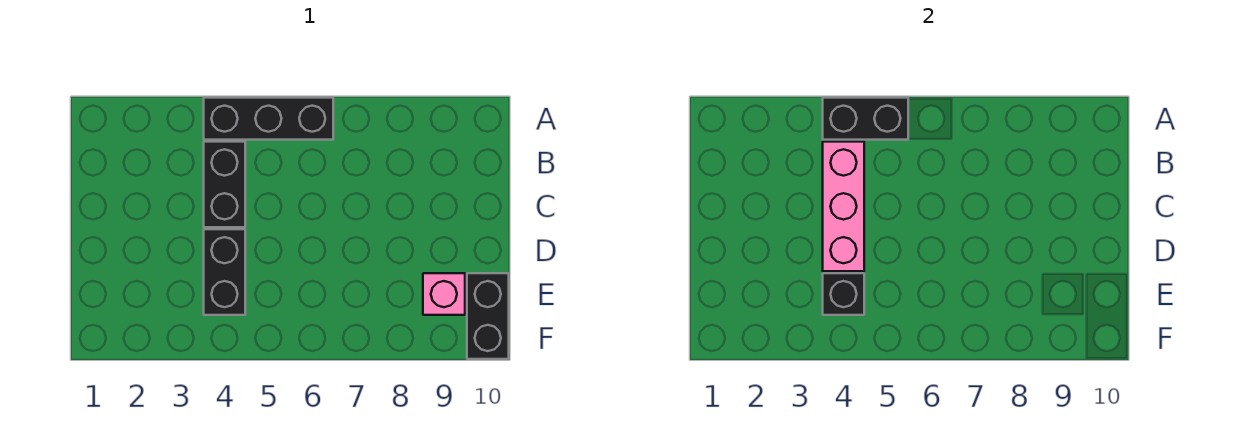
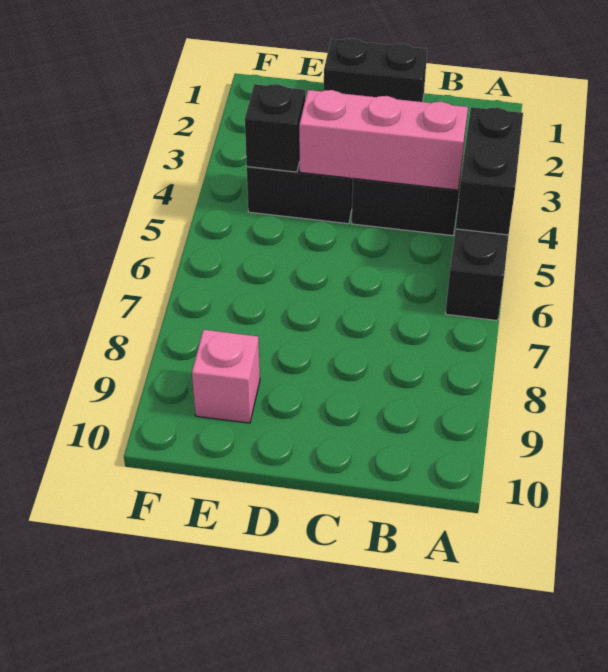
black brick E10:F10 level 1 -> black brick C1:D1 level 1

